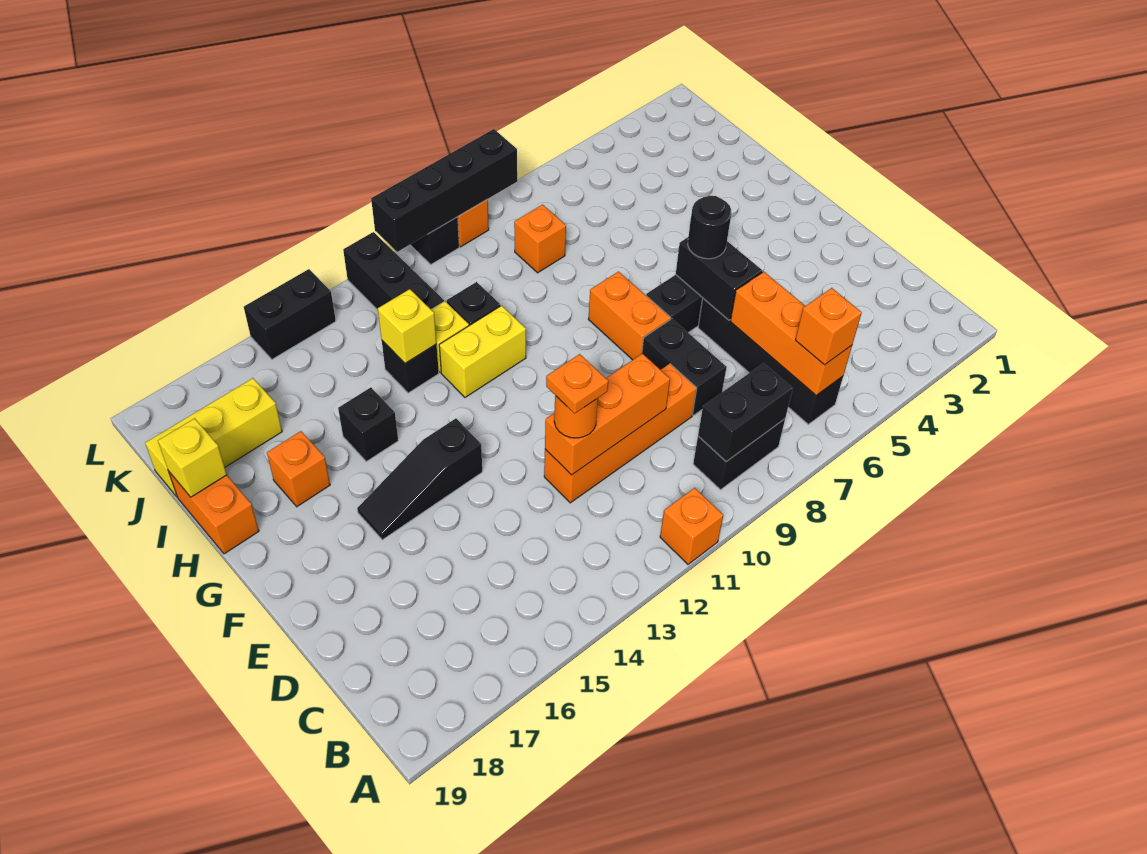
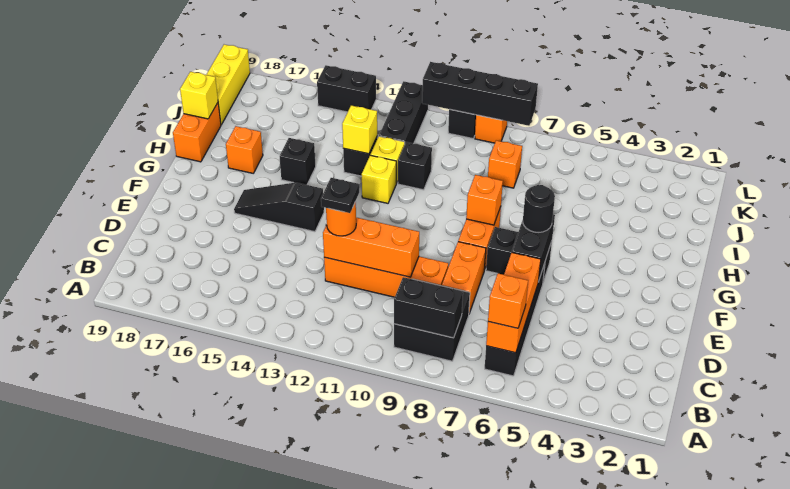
orange brick A11 level 1 -> orange brick G8 level 2
black brick B8:B9 level 1 -> black brick B8:C9 level 1
black brick D8:E8 level 1 -> orange brick D8:E8 level 1
orange plate D12 level 4 -> black plate D12 level 4
yellow brick H11:H12 level 1 -> yellow brick H12 level 1
yellow brick J17:J19 level 1 -> yellow brick J19:L19 level 1

